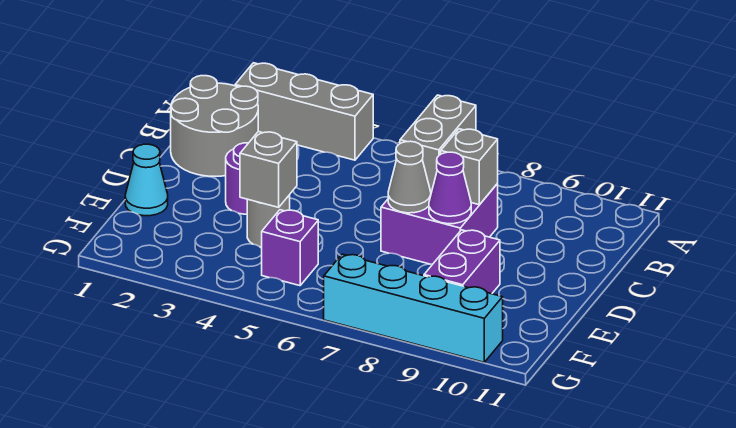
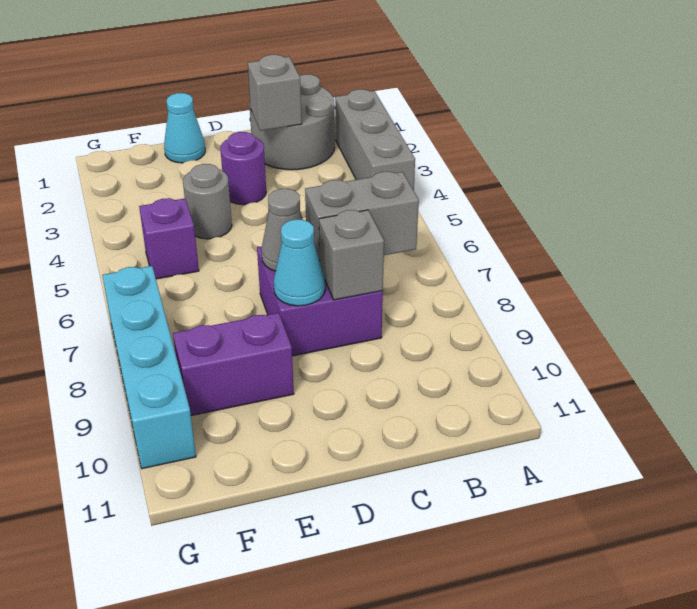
purple cone D8 level 2 -> cyan cone D8 level 2
grey brick E4 level 2 -> grey brick C2 level 2

